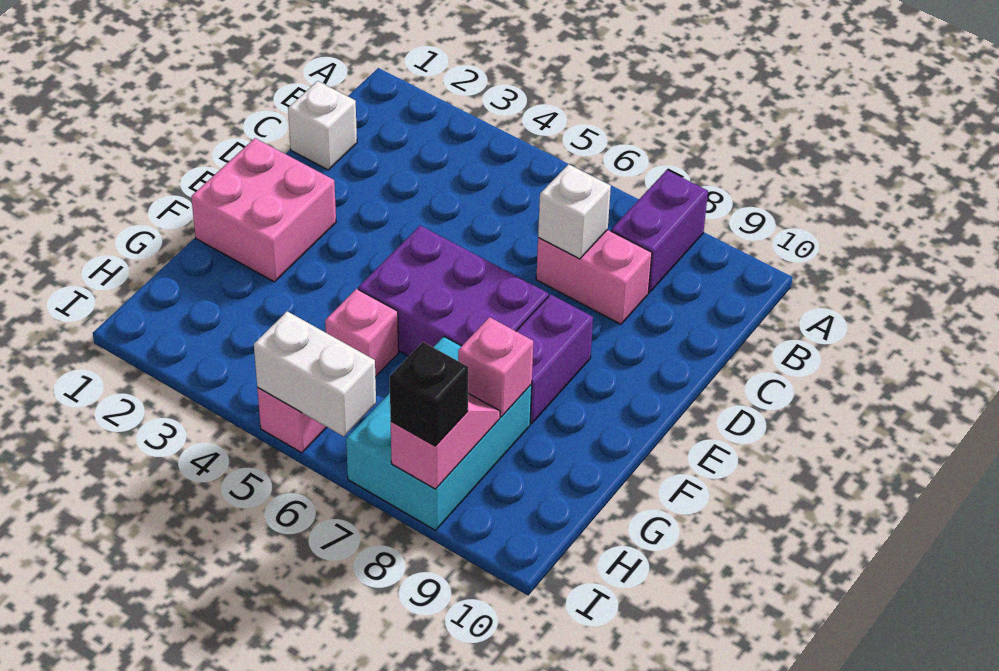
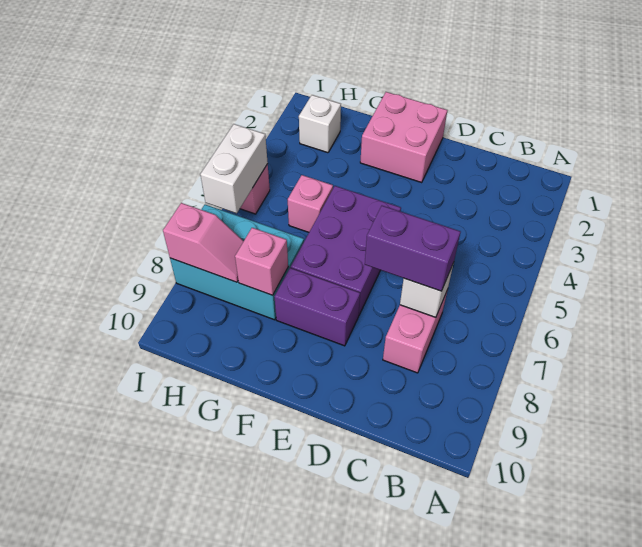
purple brick A8:B8 level 1 -> purple brick C7:D7 level 3
white brick C1 level 1 -> white brick H2 level 1
black brick I8 level 3 -> none

